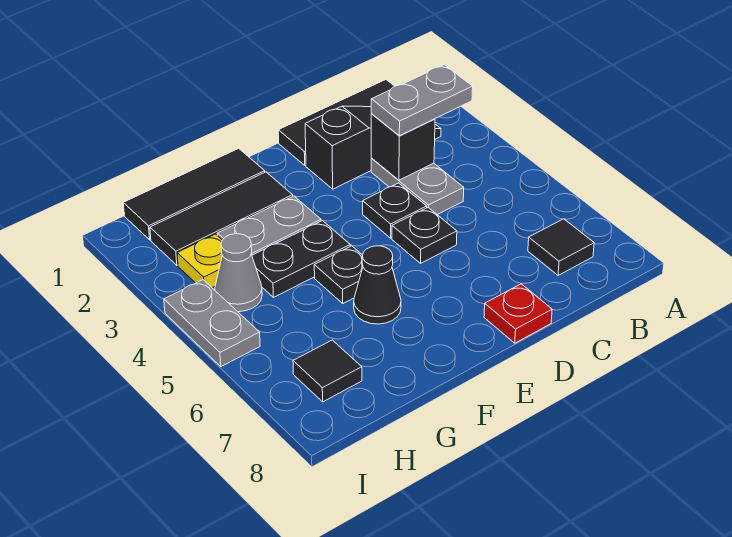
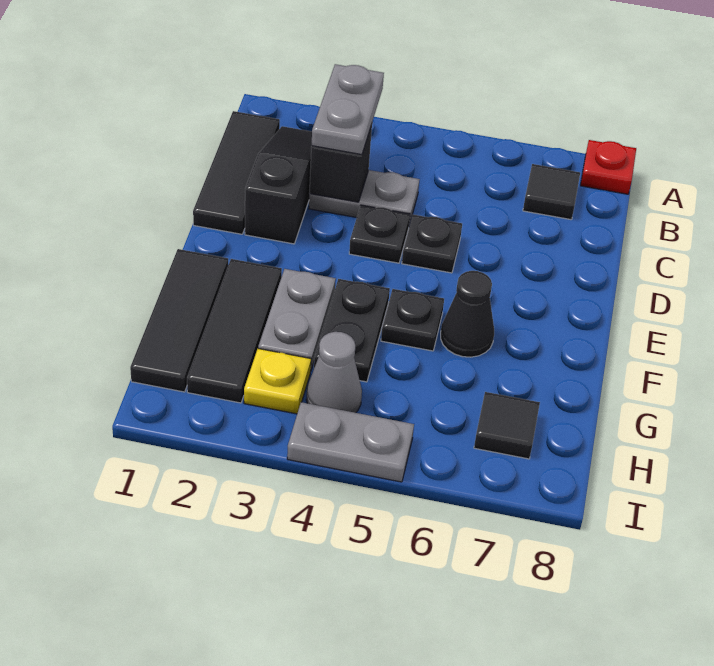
red plate D8 level 1 -> red plate A8 level 1

